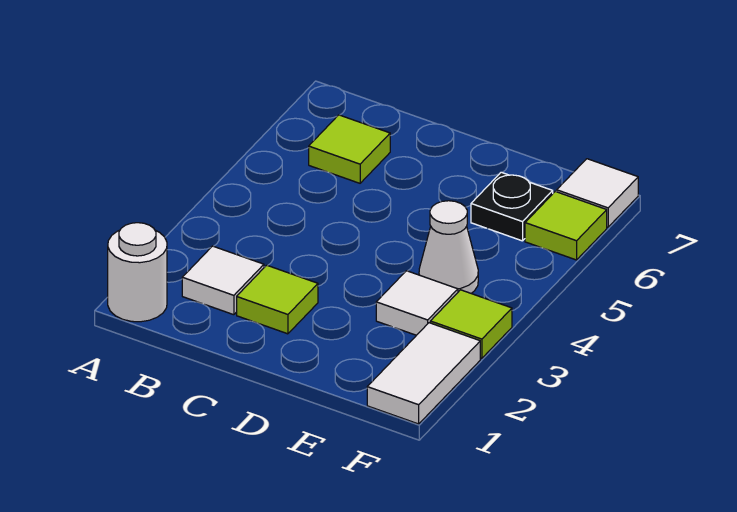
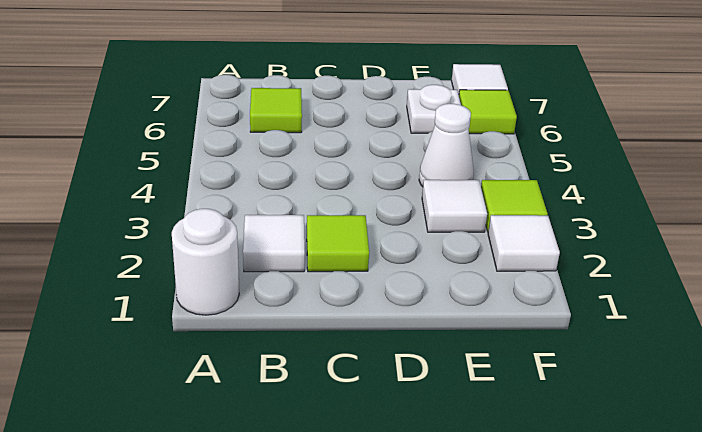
black plate E6 level 1 -> white plate E6 level 1
white tile F1:F2 level 1 -> white tile F2 level 1

